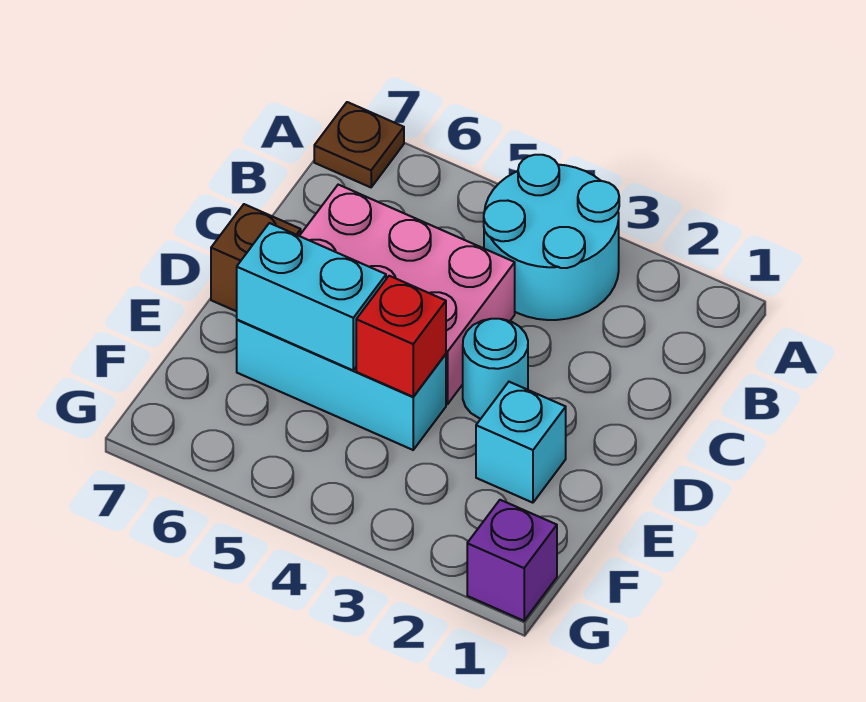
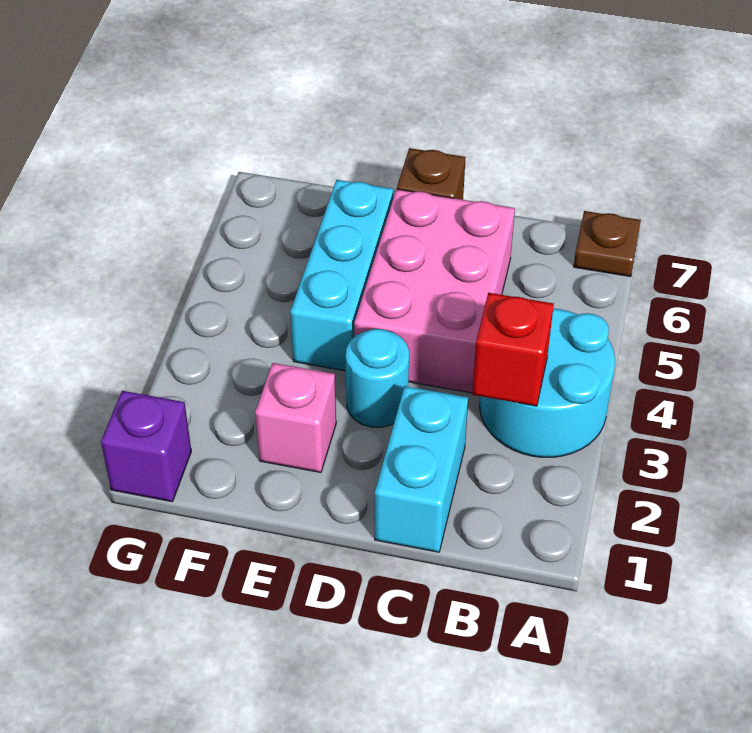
cyan brick E2 level 1 -> pink brick E2 level 1
red brick E4 level 2 -> red brick B3 level 2
cyan brick E5:E6 level 2 -> cyan brick C1:C2 level 1

